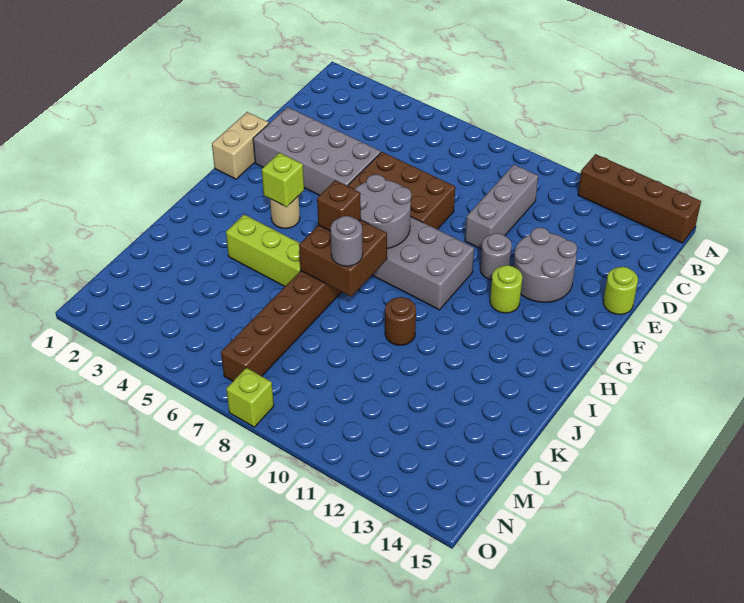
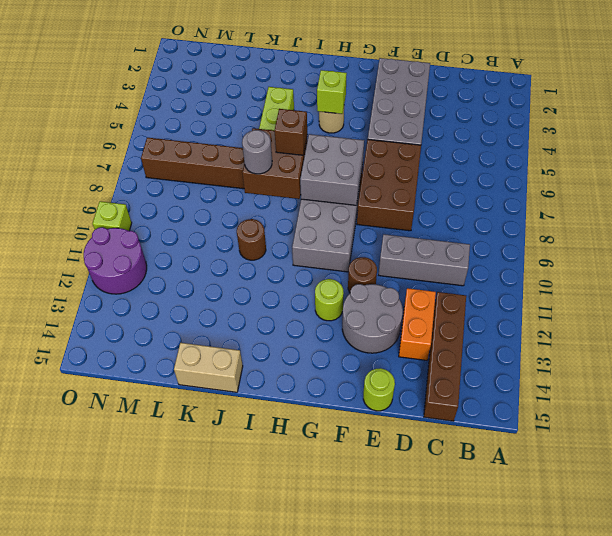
brown brick A12:A15 level 1 -> brown brick C12:C15 level 1
none -> orange brick D12:D13 level 1
tan brick F1:G1 level 1 -> tan brick J15:K15 level 1
grey round brick F11 level 1 -> brown round brick F11 level 1
grey round brick G7:H8 level 2 -> grey brick G7:H8 level 2
none -> purple round brick N11:O12 level 1
lime brick O8 level 1 -> lime brick O10 level 1

